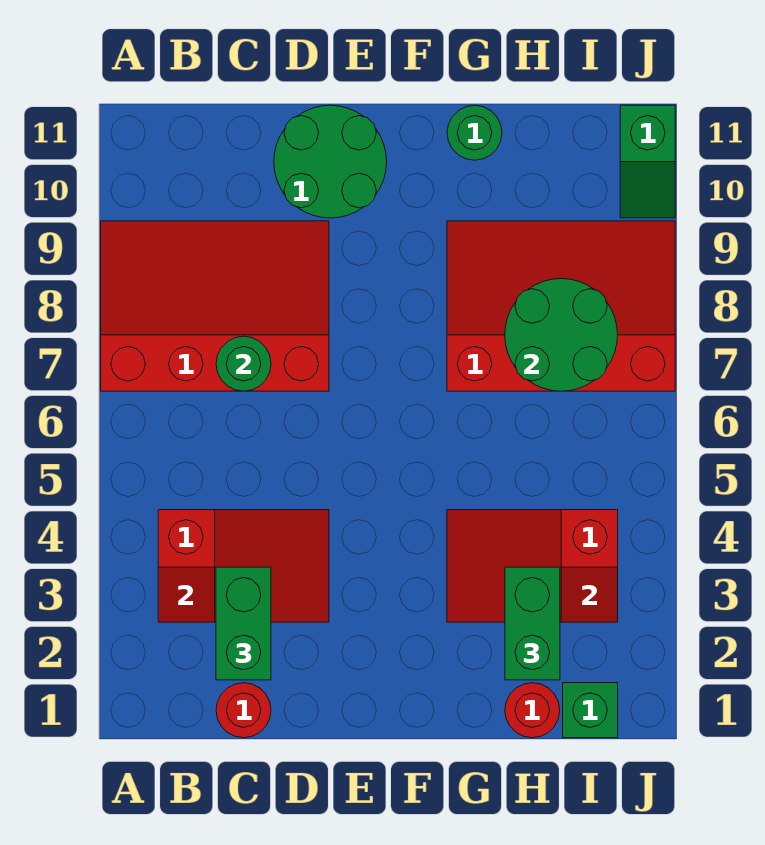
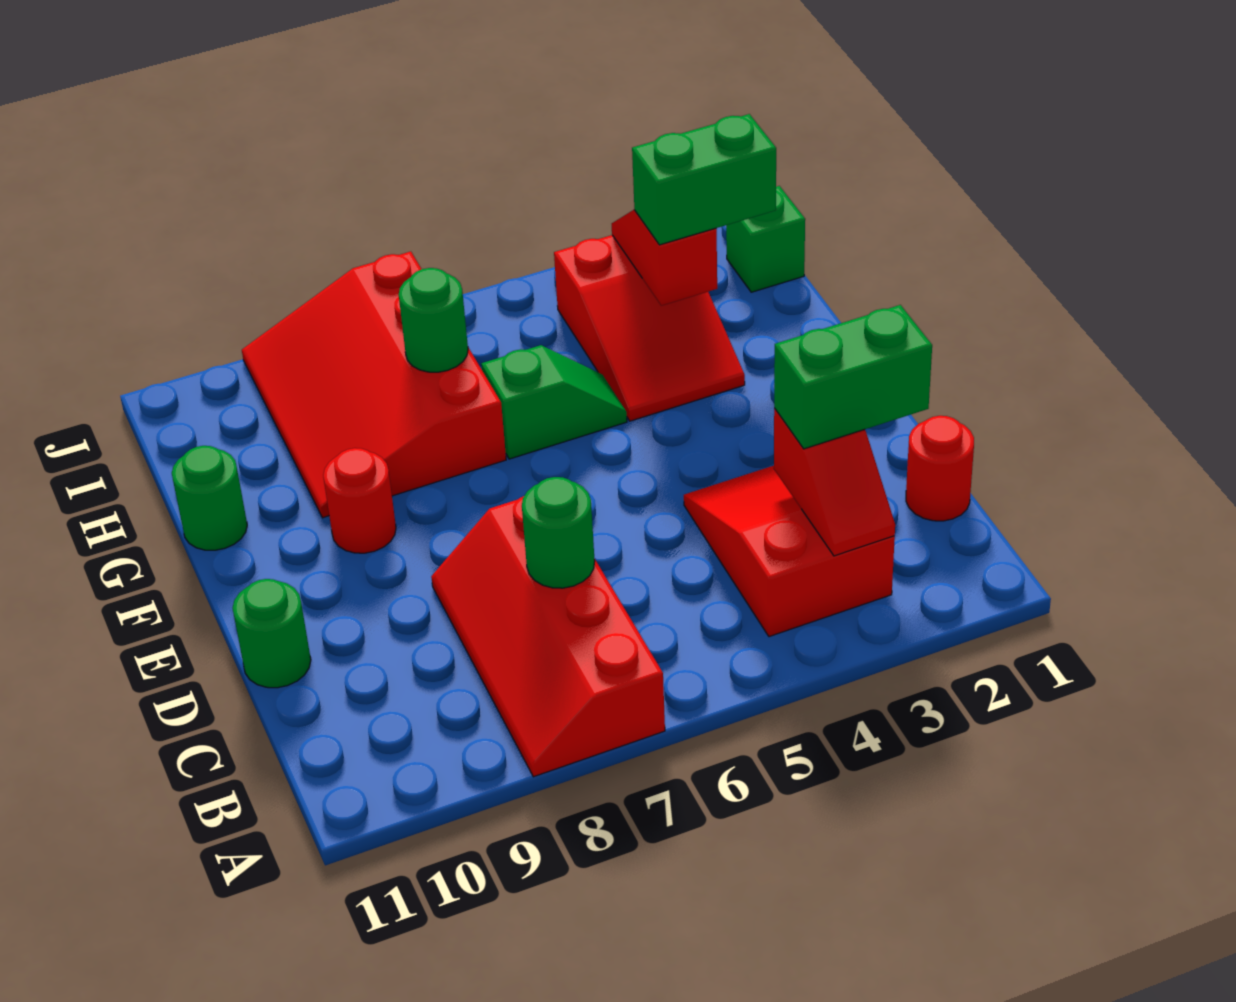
red slope A7:D9 level 1 top 7 -> red slope A7:D8 level 1 top 7
green round brick D10:E11 level 1 -> green round brick D11 level 1
red round brick H1 level 1 -> red round brick F9 level 1
green round brick H7:I8 level 2 -> green round brick H7 level 2
green slope J10:J11 level 1 top 11 -> green slope G5:G6 level 1 top 6

